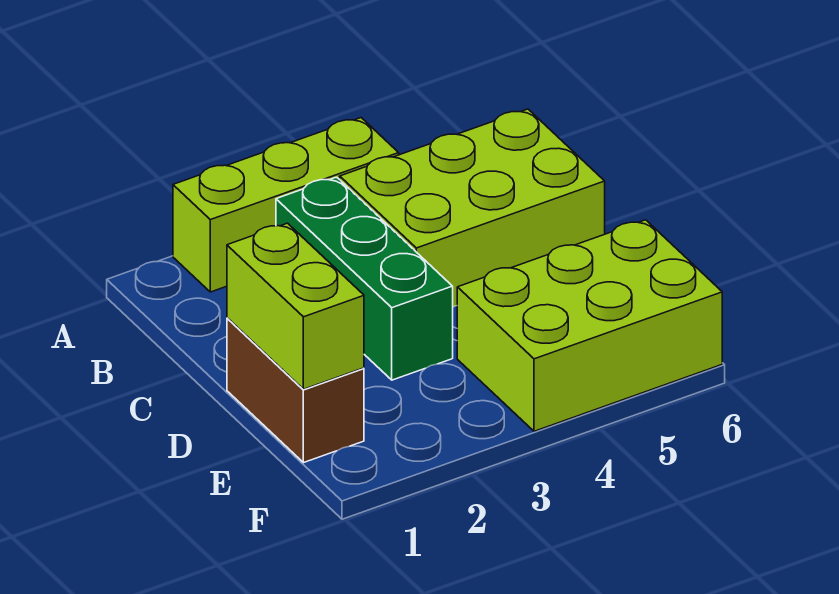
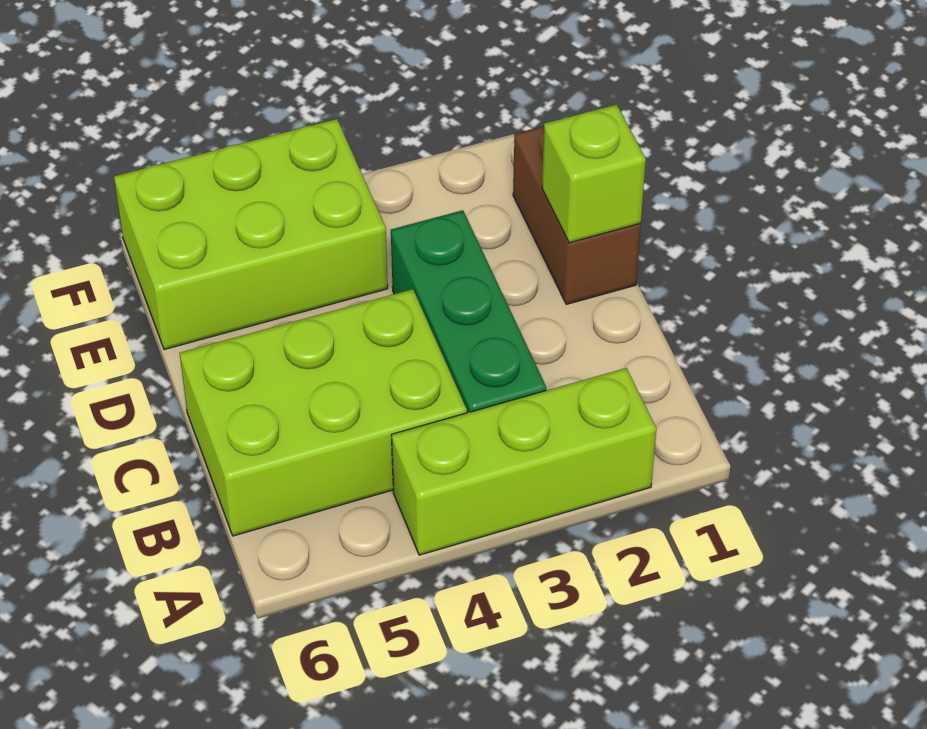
lime brick D1:E1 level 2 -> lime brick D1 level 2

